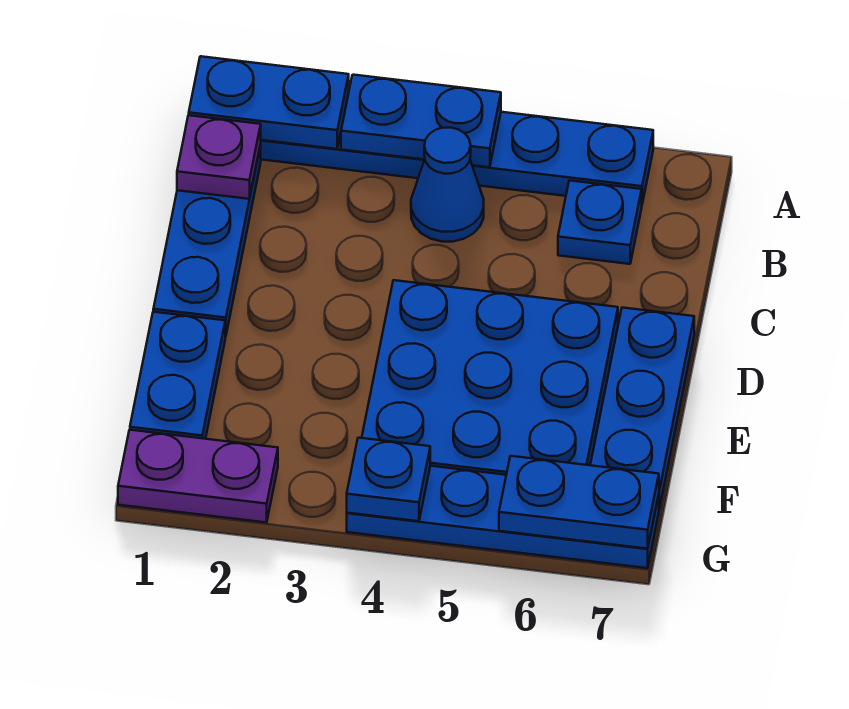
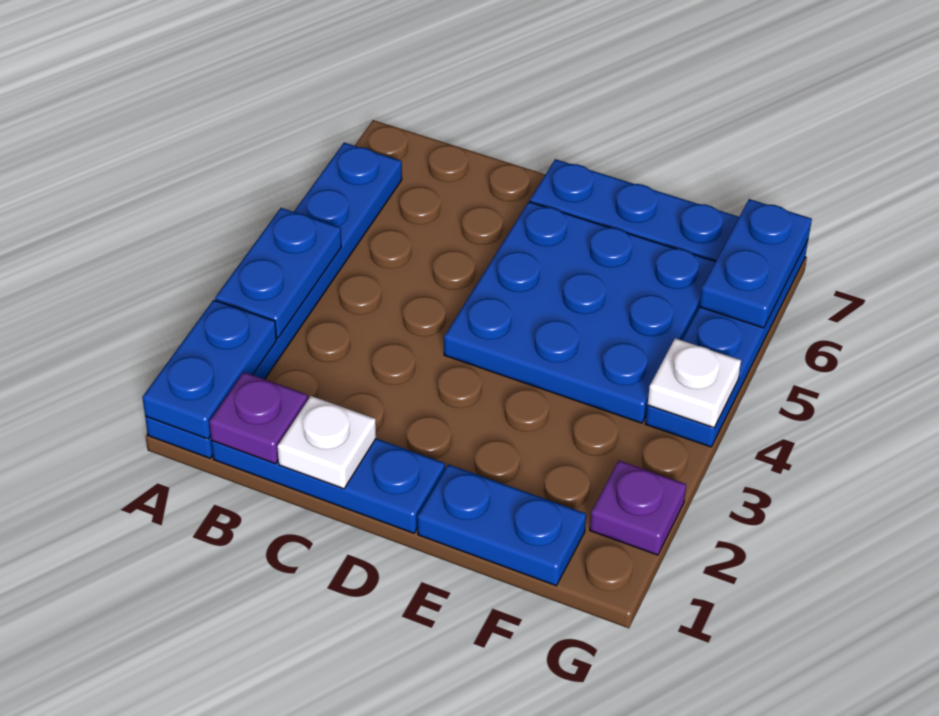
blue cone B4 level 1 -> none
blue plate B6 level 1 -> none
none -> white plate C1 level 2
purple plate G1:G2 level 1 -> purple plate G2 level 1
blue plate G4 level 2 -> white plate G4 level 2

